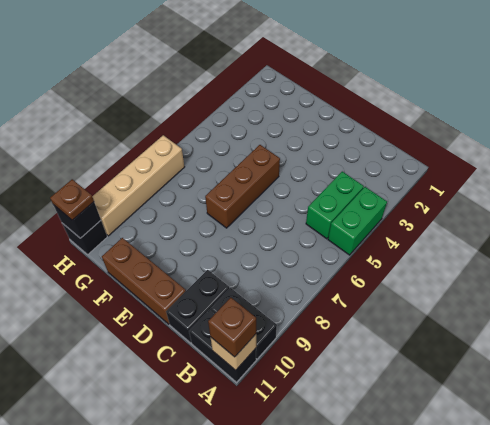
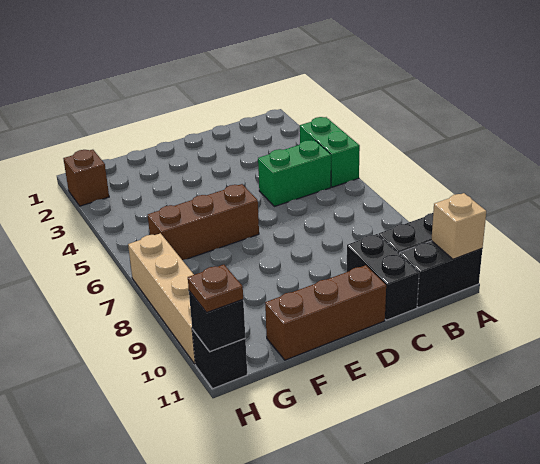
brown brick A11 level 3 -> brown brick H2 level 1
green brick B4:B5 level 1 -> green brick B5:C5 level 1
brown brick E5:E7 level 1 -> brown brick E6:G6 level 1

